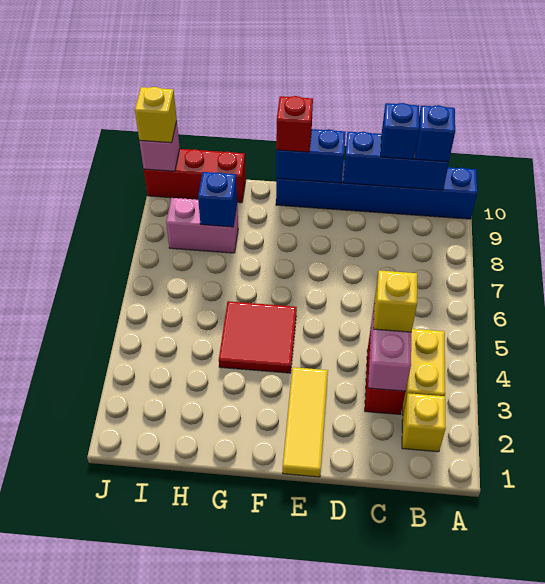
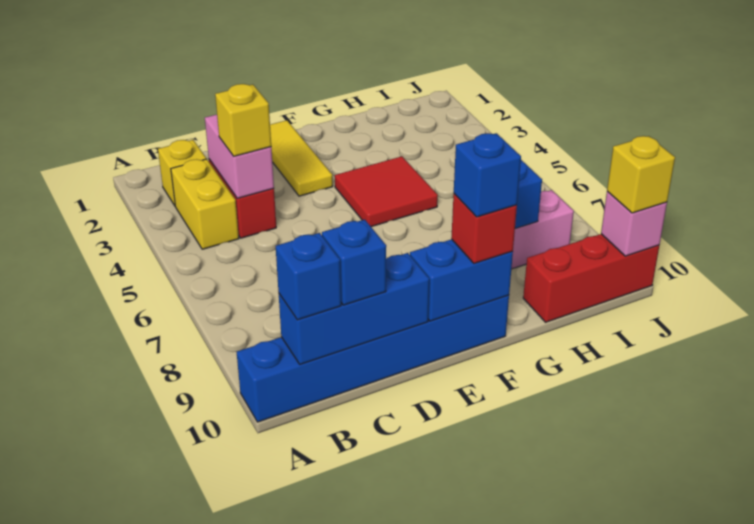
none -> blue brick F10 level 4

